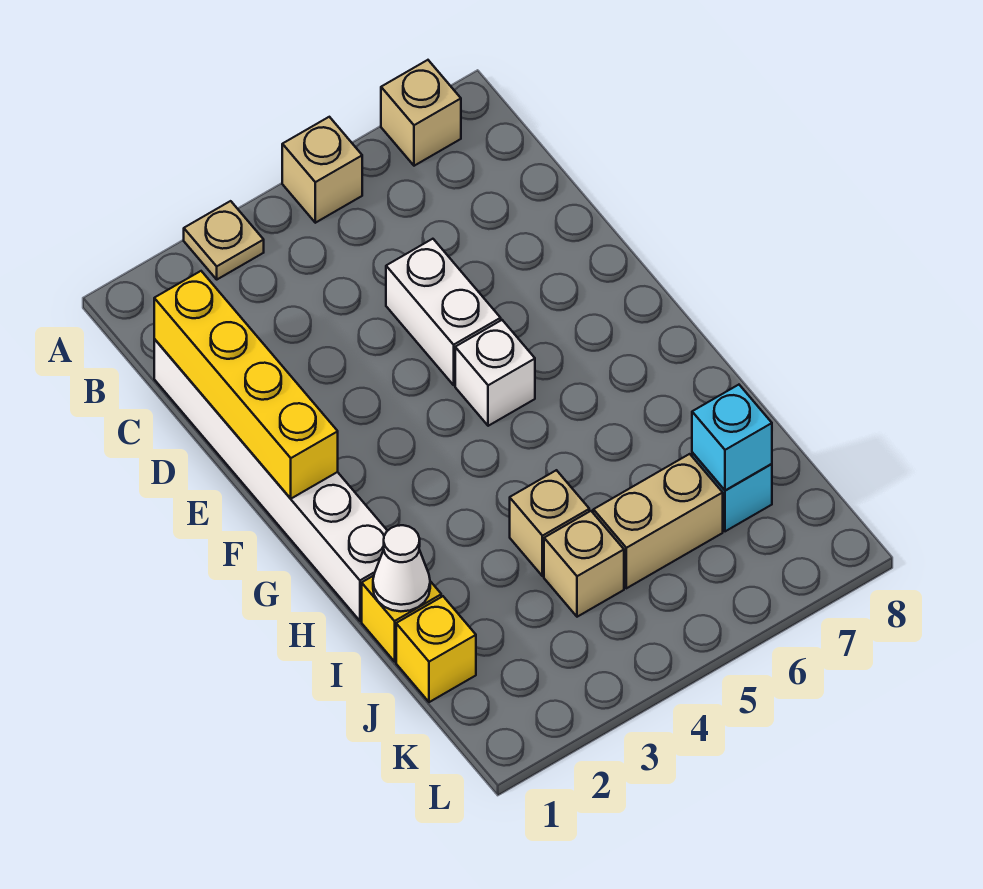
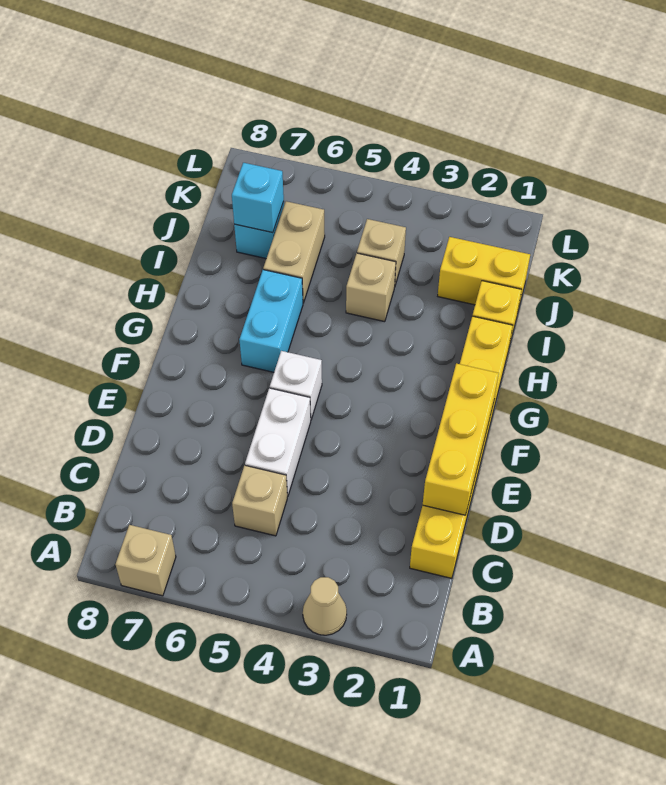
tan plate A3 level 1 -> tan cone A3 level 1
tan brick A5 level 1 -> tan brick C5 level 1
white brick C1:H1 level 1 -> yellow brick C1:H1 level 1
yellow brick C1:F1 level 2 -> yellow brick D1:F1 level 2
none -> cyan brick G6:H6 level 1
white cone I1 level 2 -> none
yellow brick J1 level 1 -> yellow brick J1:J2 level 1
tan brick J5:J6 level 1 -> tan brick I6:J6 level 1

